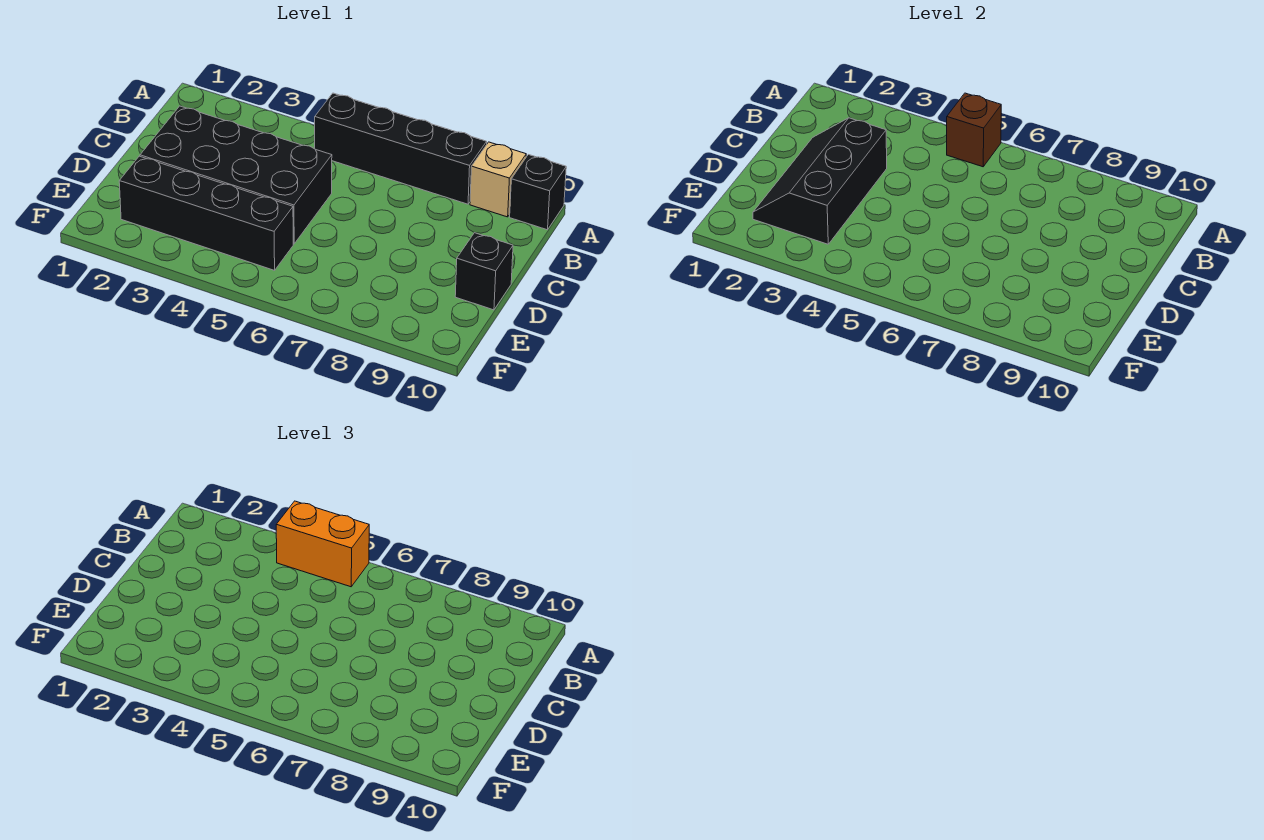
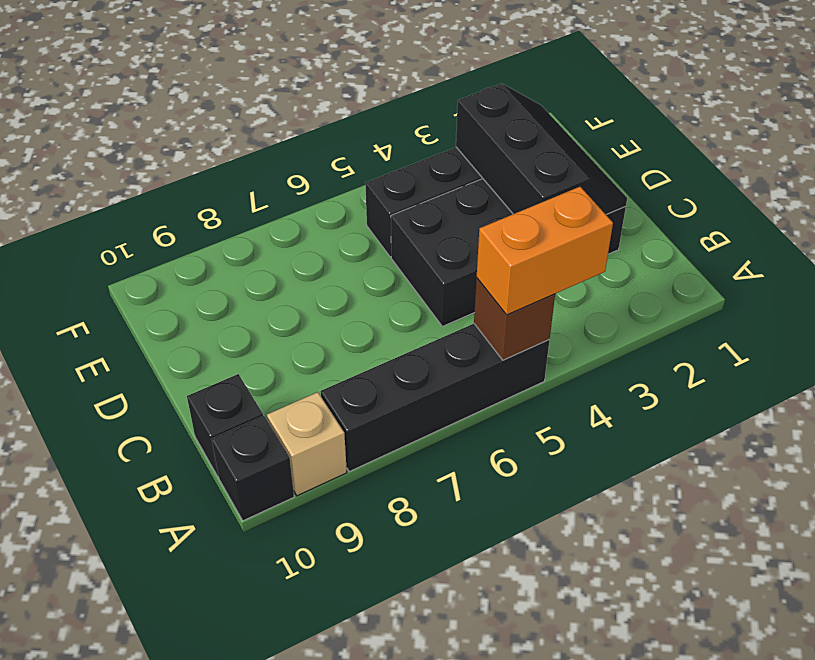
black brick D10 level 1 -> black brick B10 level 1

